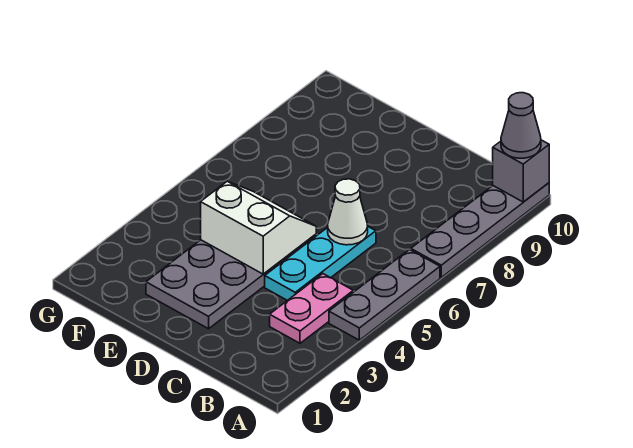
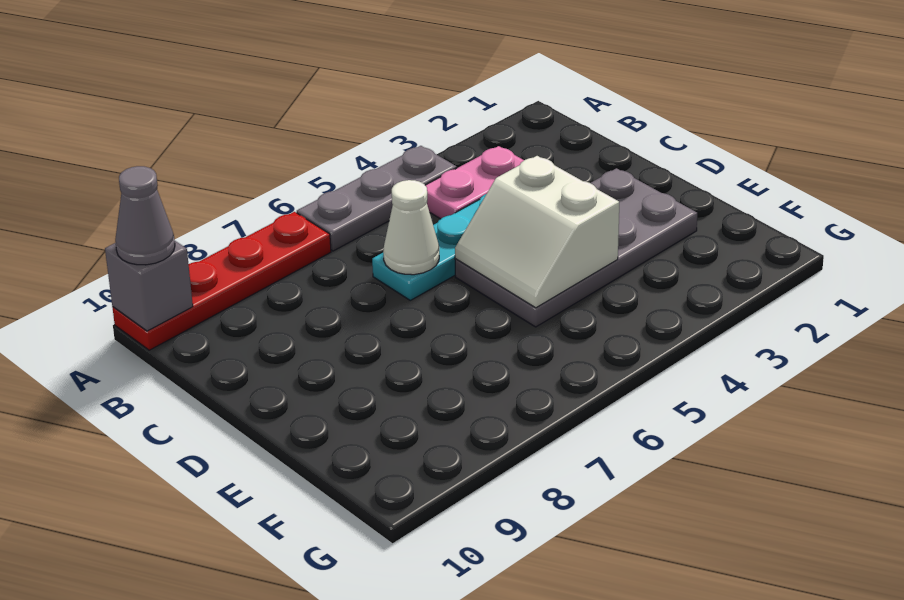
grey plate A7:A10 level 1 -> red plate A7:A10 level 1

